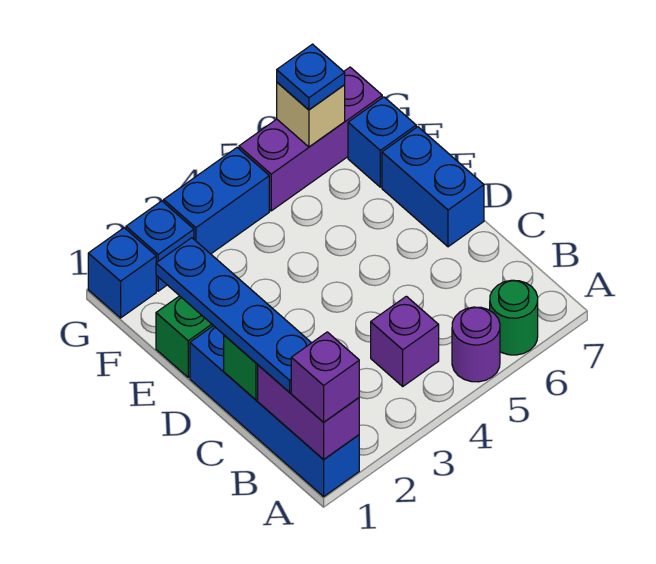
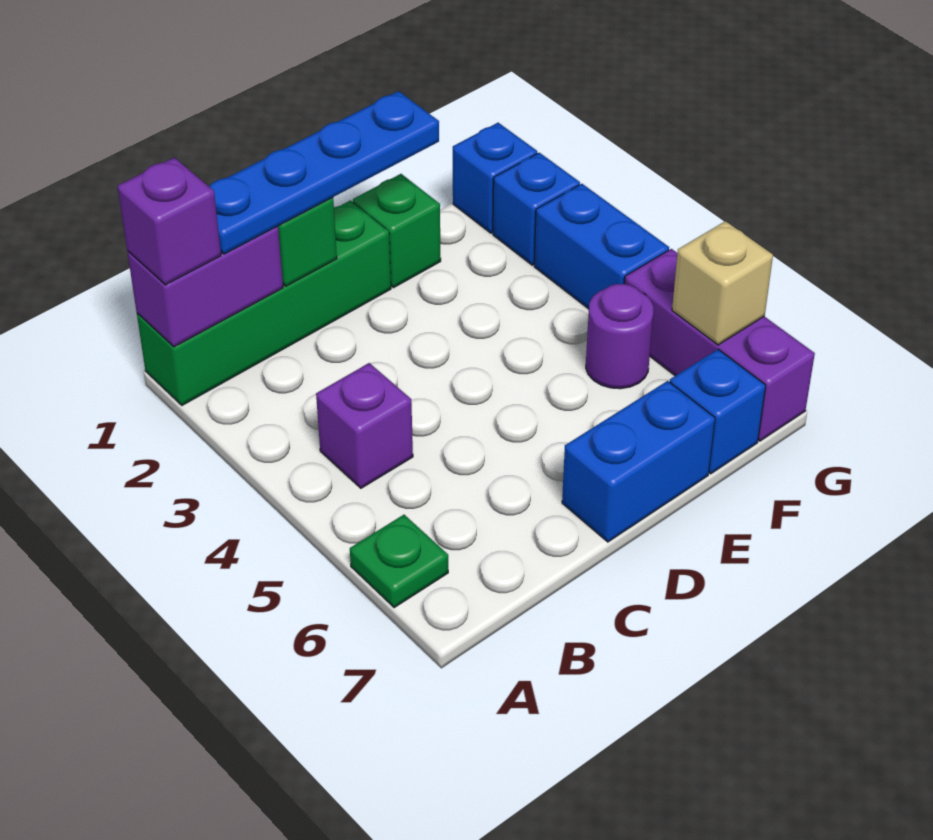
blue brick A1:D1 level 1 -> green brick A1:D1 level 1
purple round brick A5 level 1 -> purple round brick F5 level 1
green round brick A6 level 1 -> green plate A6 level 1
blue plate G6 level 3 -> none

